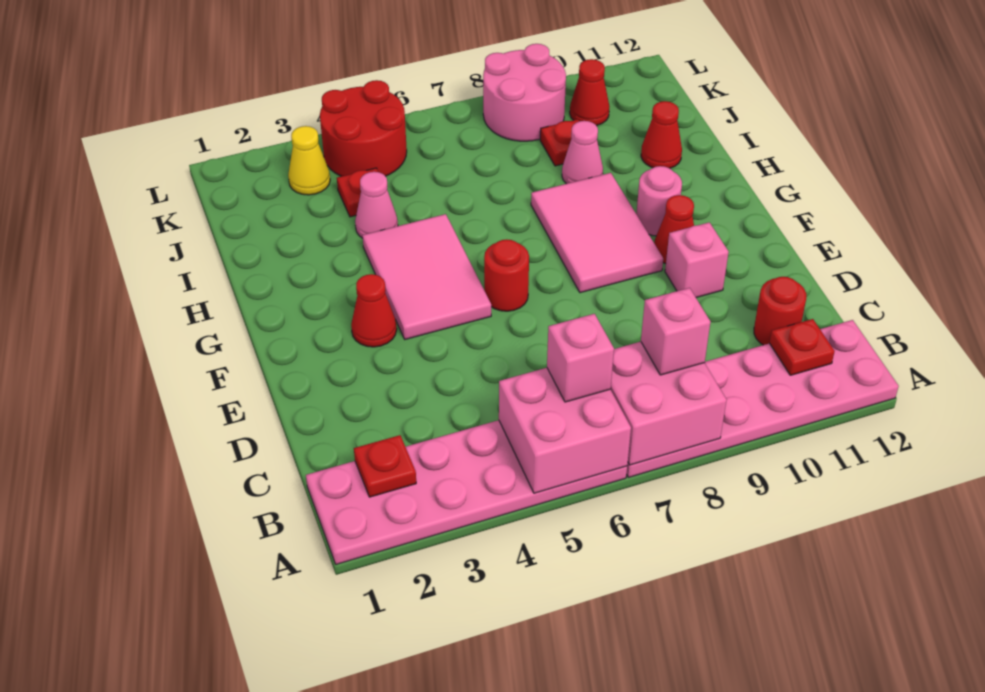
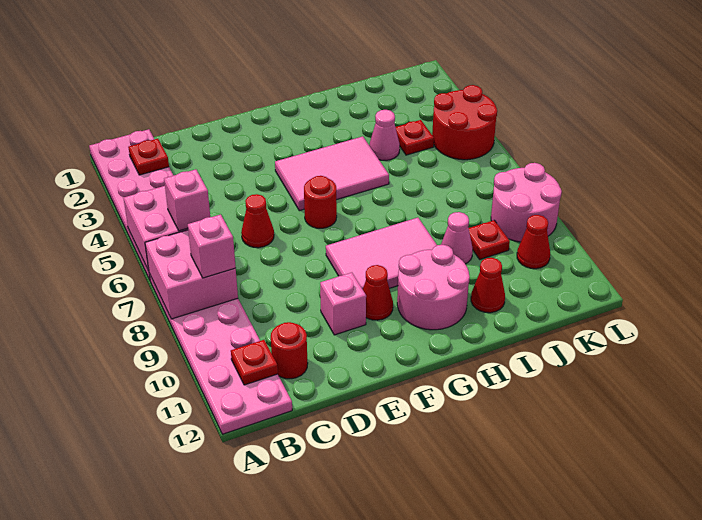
red cone F3 level 1 -> red cone D6 level 1
pink round brick G10 level 1 -> pink round brick G10:H11 level 1
yellow cone K3 level 1 -> none

